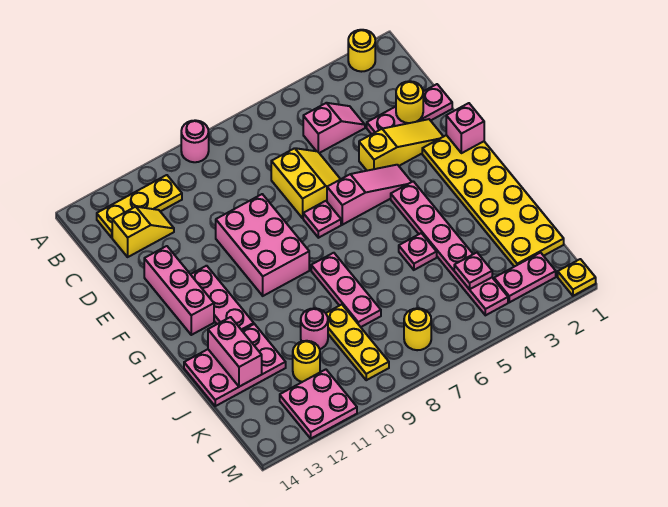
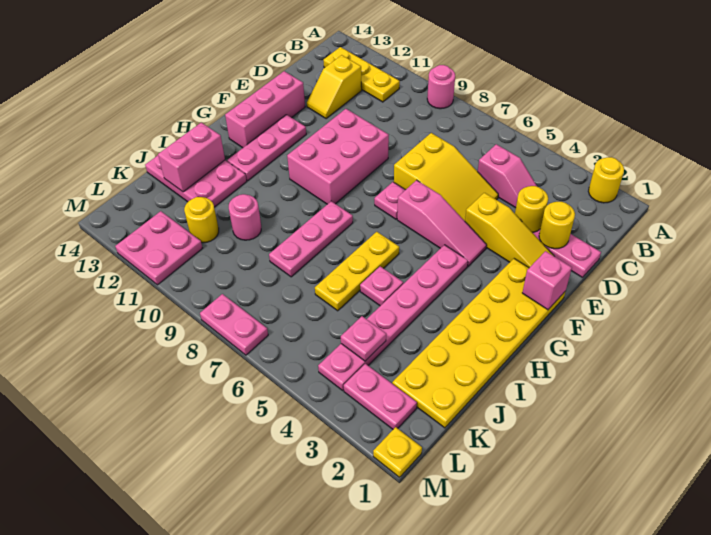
yellow slope C12:C13 level 1 top 13 -> yellow slope C12:D12 level 1 top C
yellow slope D6:E7 level 1 top 7 -> yellow slope D5:E7 level 1 top 7
yellow plate J9:L9 level 1 -> yellow plate H6:J6 level 1
yellow round brick L7 level 1 -> yellow round brick D3 level 2
none -> pink plate M7:M8 level 1

